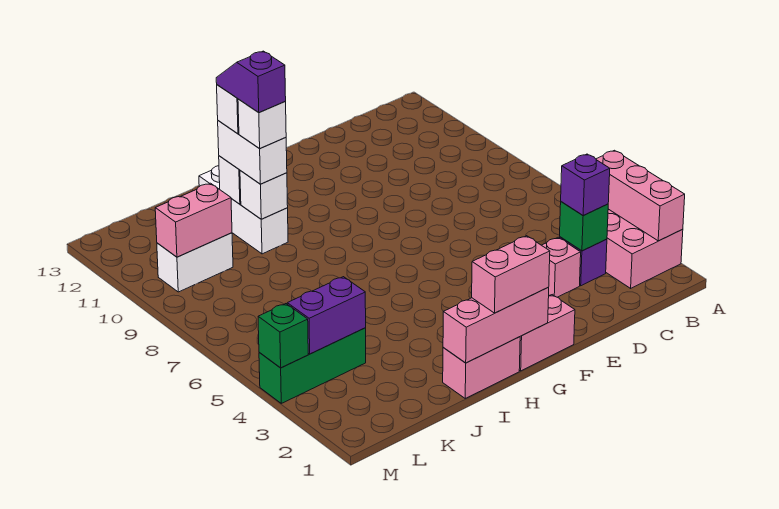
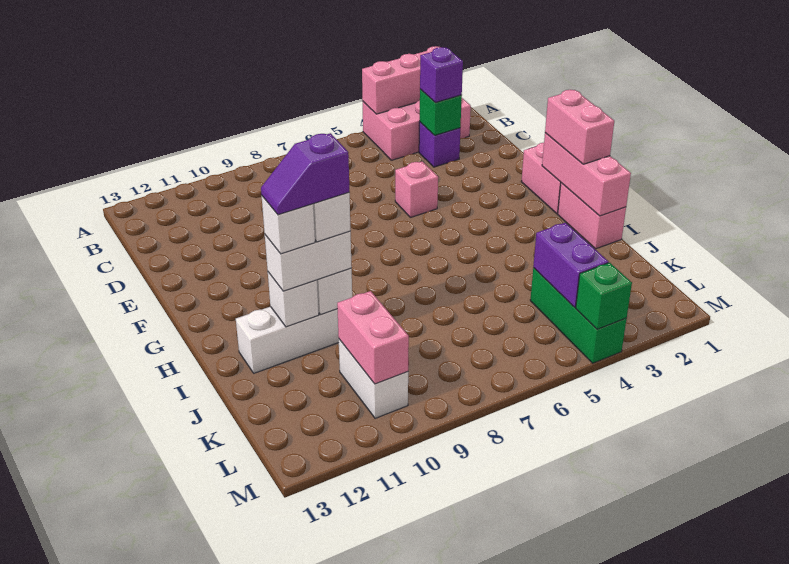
pink brick D3 level 1 -> pink brick E5 level 1

